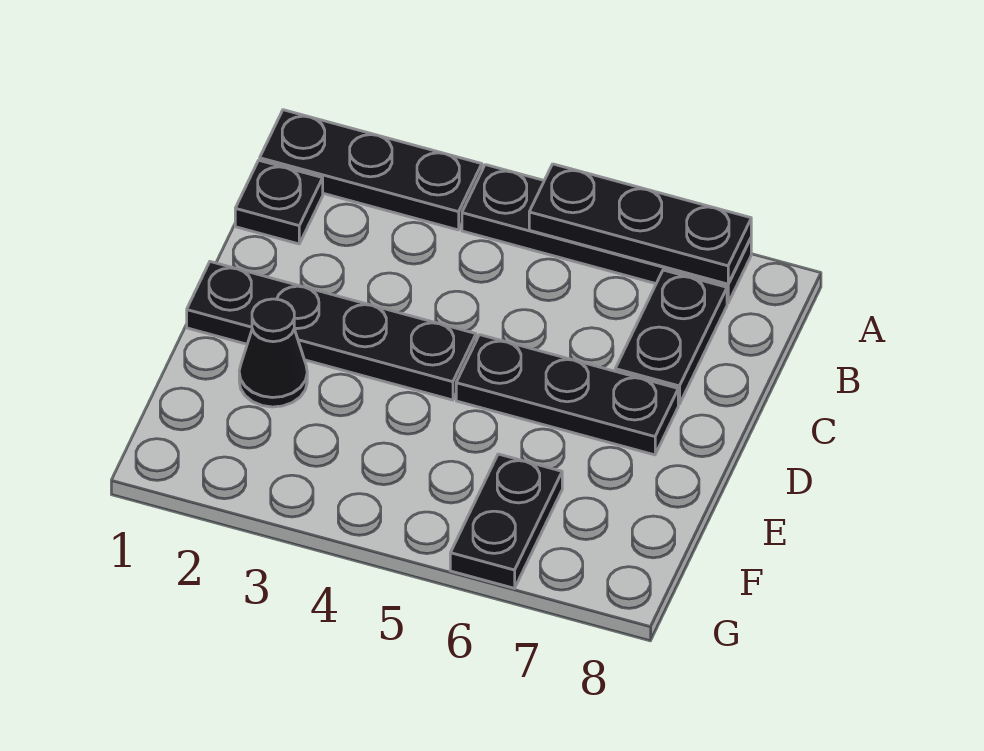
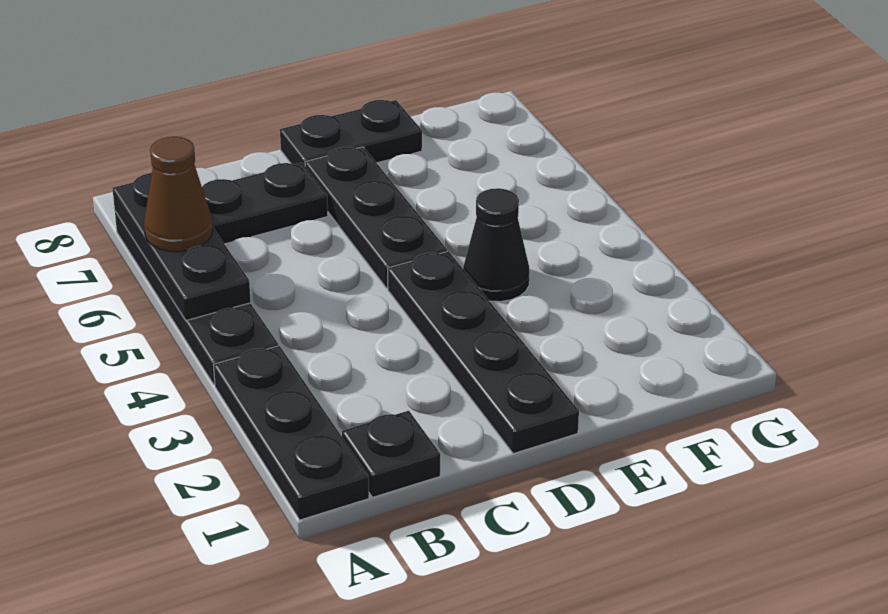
none -> brown cone A6 level 3
black cone E2 level 1 -> black cone E4 level 1
black plate F6:G6 level 1 -> black plate D8:E8 level 1

